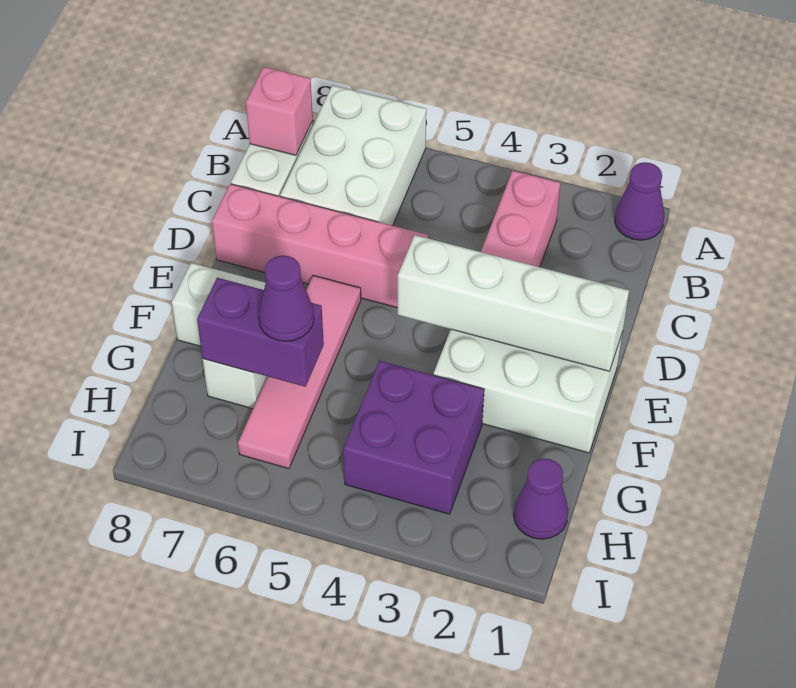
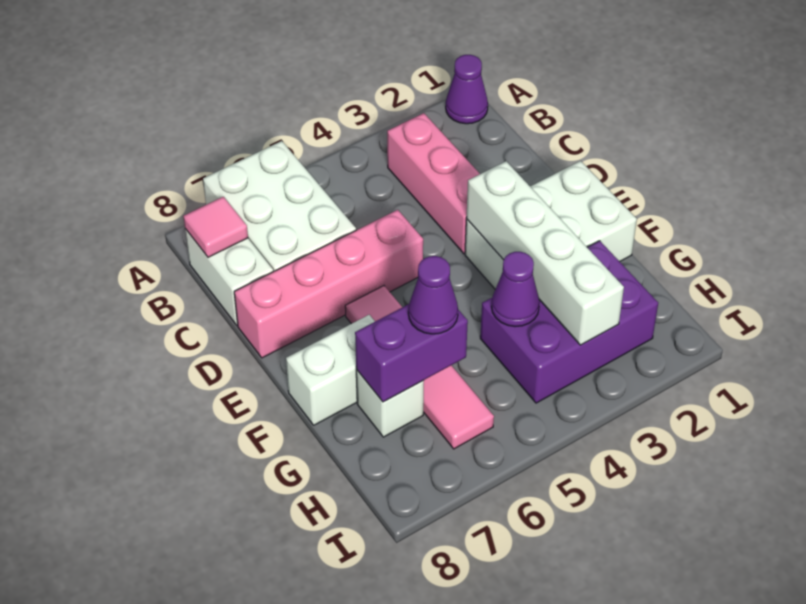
pink brick B8 level 2 -> pink tile B8 level 2
white brick E1:E4 level 2 -> white brick E3:H3 level 2
purple brick G3:H4 level 1 -> purple brick G2:H4 level 1
purple cone H1 level 1 -> purple cone G4 level 2

